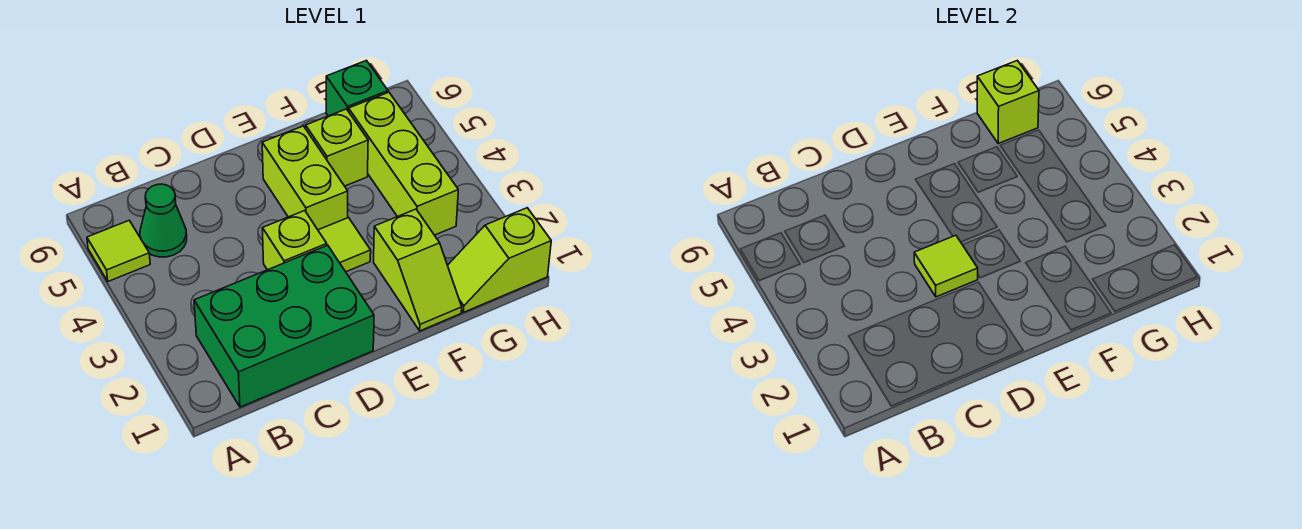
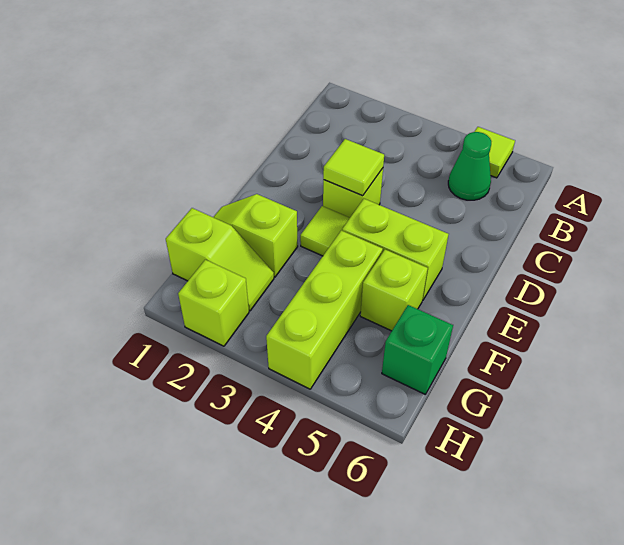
green brick B1:D2 level 1 -> none
lime slope G1:H1 level 1 top H -> lime slope G1:G2 level 1 top 1
lime brick G3:G5 level 1 -> lime brick F4:H4 level 1
lime brick G6 level 2 -> lime brick H2 level 1

